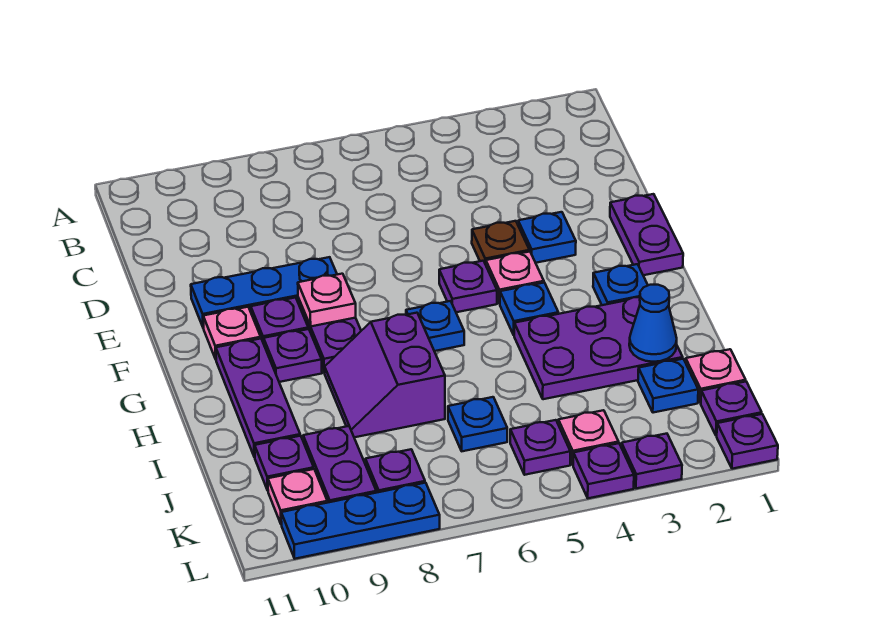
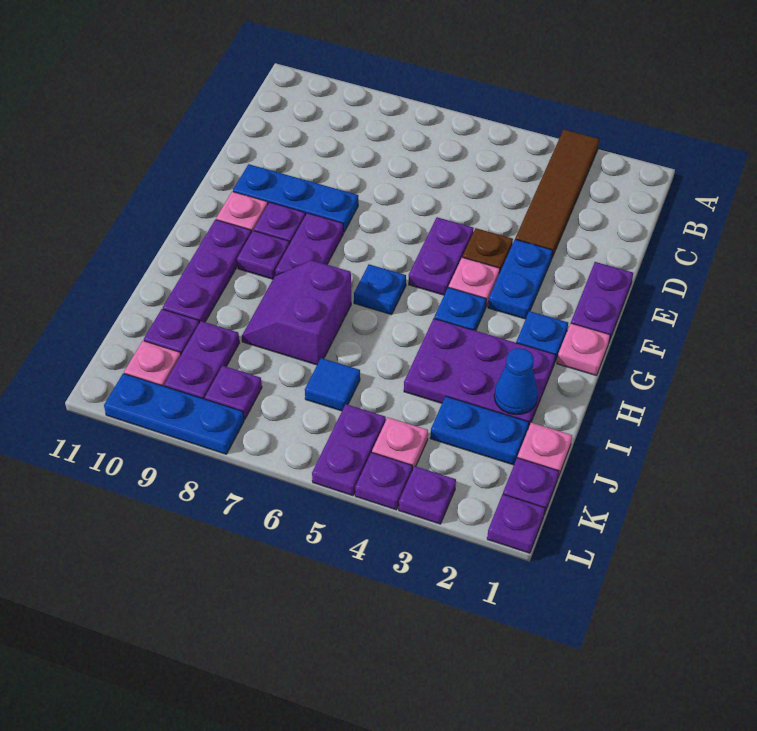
none -> brown tile A3:D3 level 1
blue plate E3 level 1 -> blue plate E3:F3 level 1
purple plate F5 level 1 -> purple plate E5:F5 level 1
pink plate F8 level 2 -> pink plate G1 level 1
blue plate J2 level 1 -> blue plate J2:J3 level 1
blue plate J6 level 1 -> blue tile J6 level 1
purple plate K5 level 1 -> purple plate K5:L5 level 1

